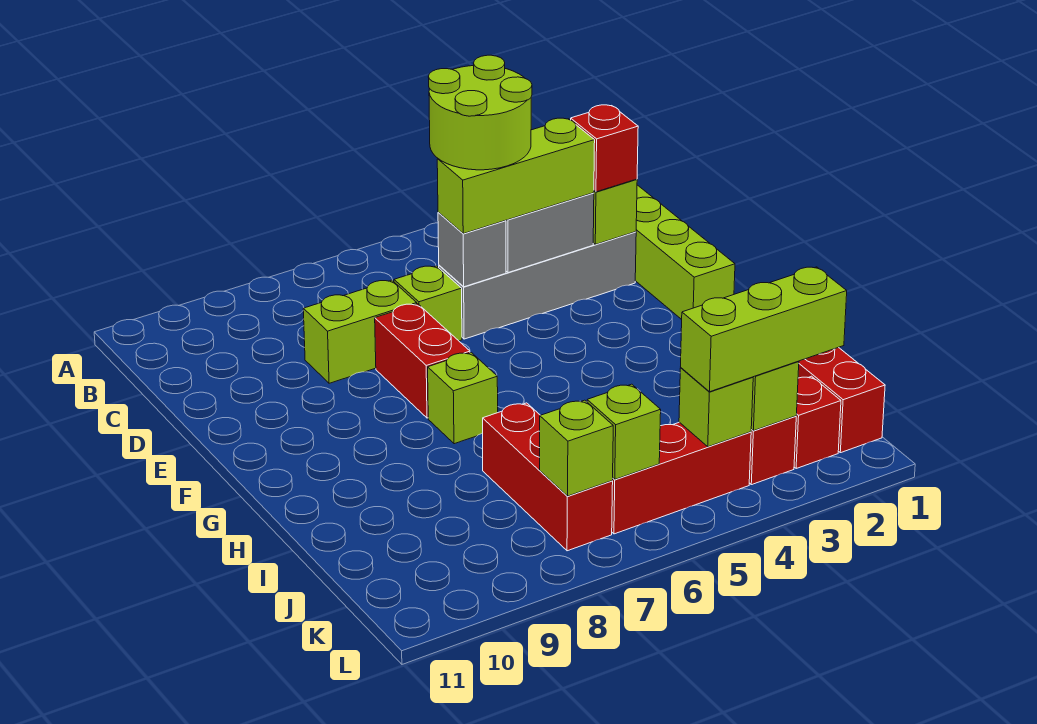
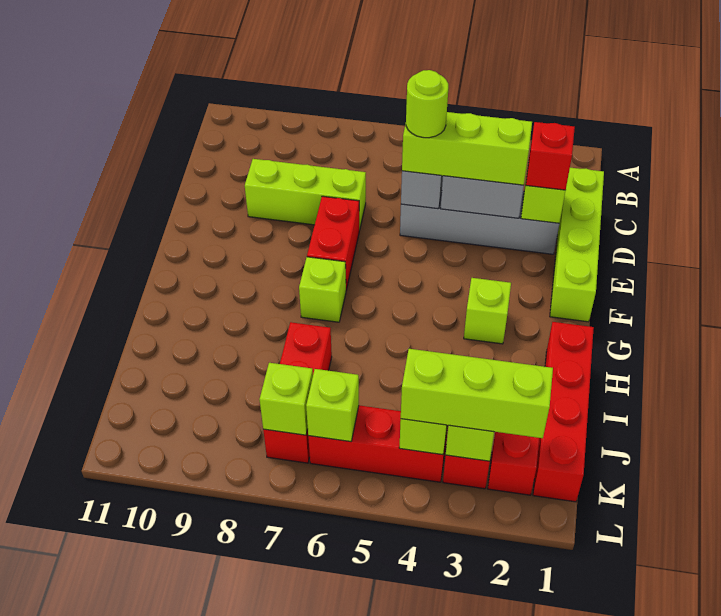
lime round brick C4:D5 level 4 -> lime round brick D5 level 4
lime brick D6 level 1 -> lime brick G3 level 1
lime brick D7:D8 level 1 -> lime brick D7:D9 level 1

